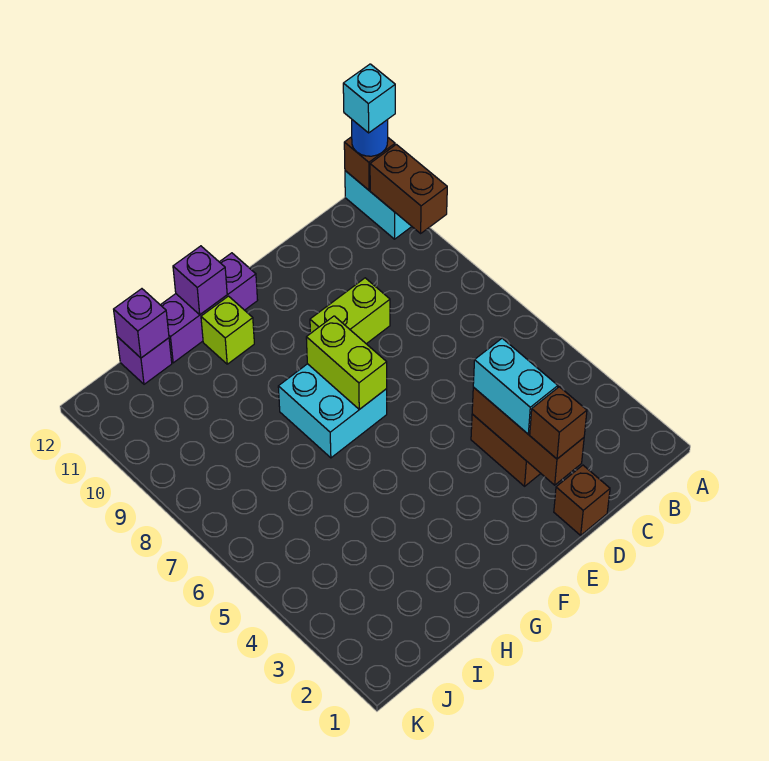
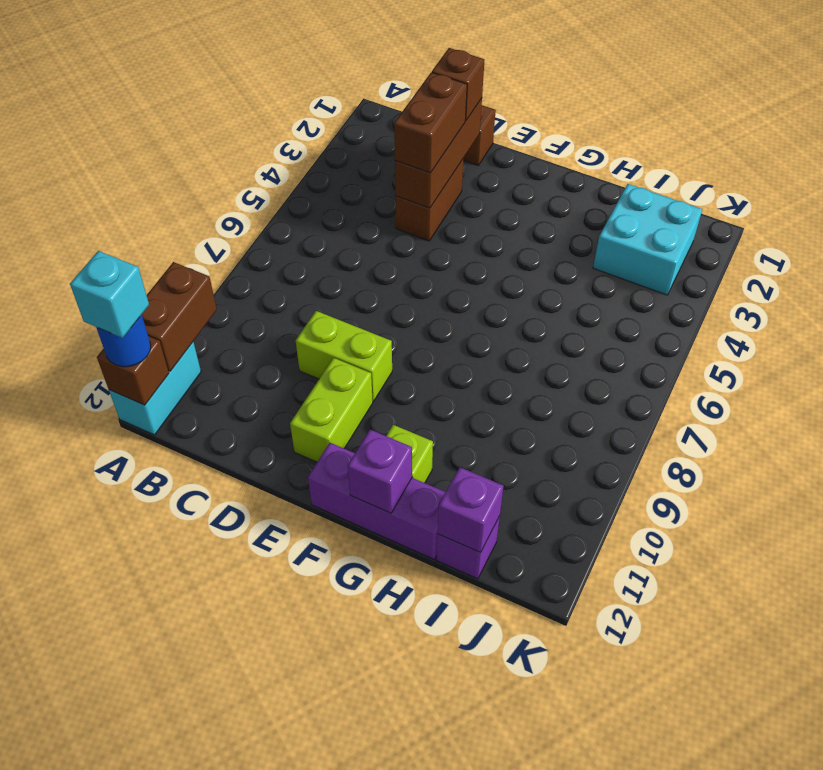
cyan brick D3:D4 level 3 -> brown brick D3:D4 level 3
cyan brick F7:G8 level 1 -> cyan brick I2:J3 level 1
lime brick F7:F8 level 2 -> lime brick E10:E11 level 1

